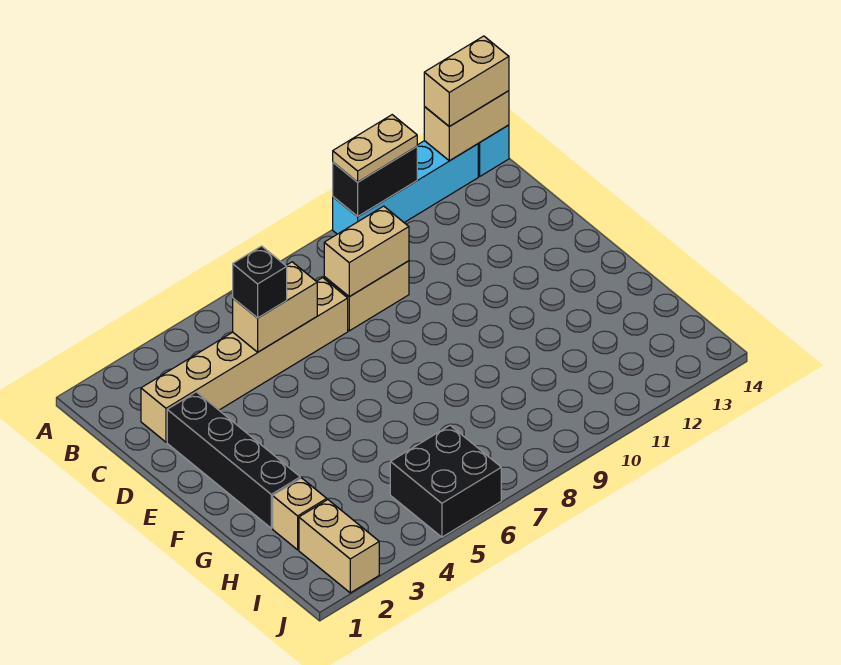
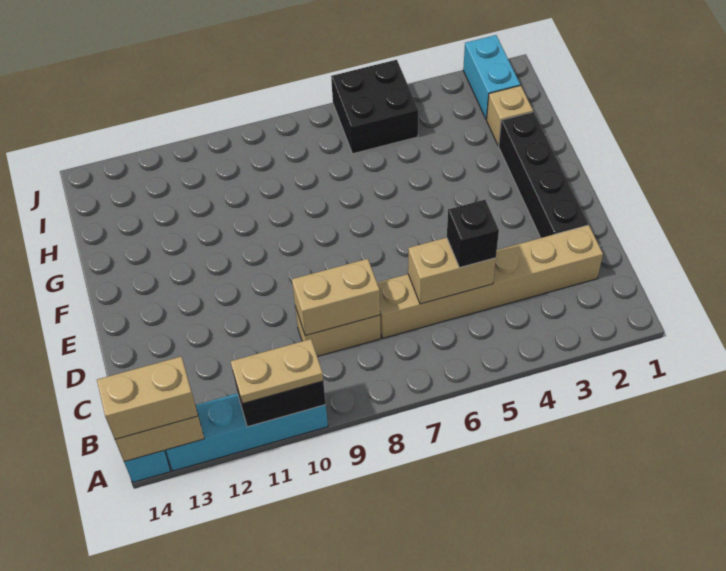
tan brick I2:J2 level 1 -> cyan brick I2:J2 level 1

